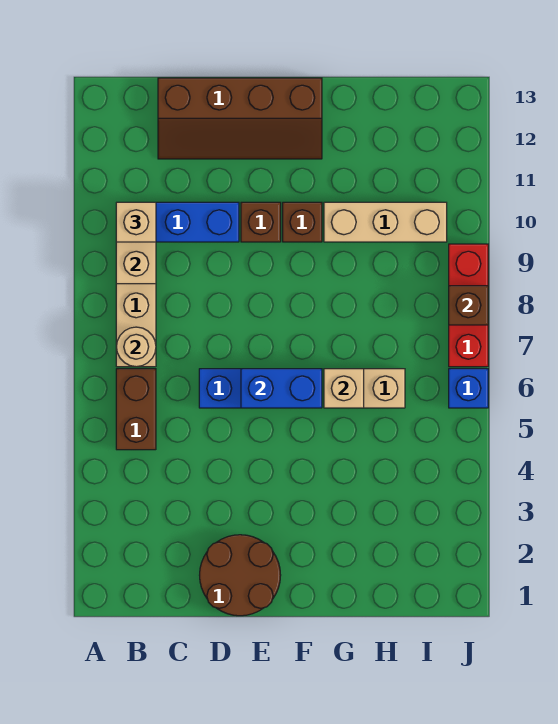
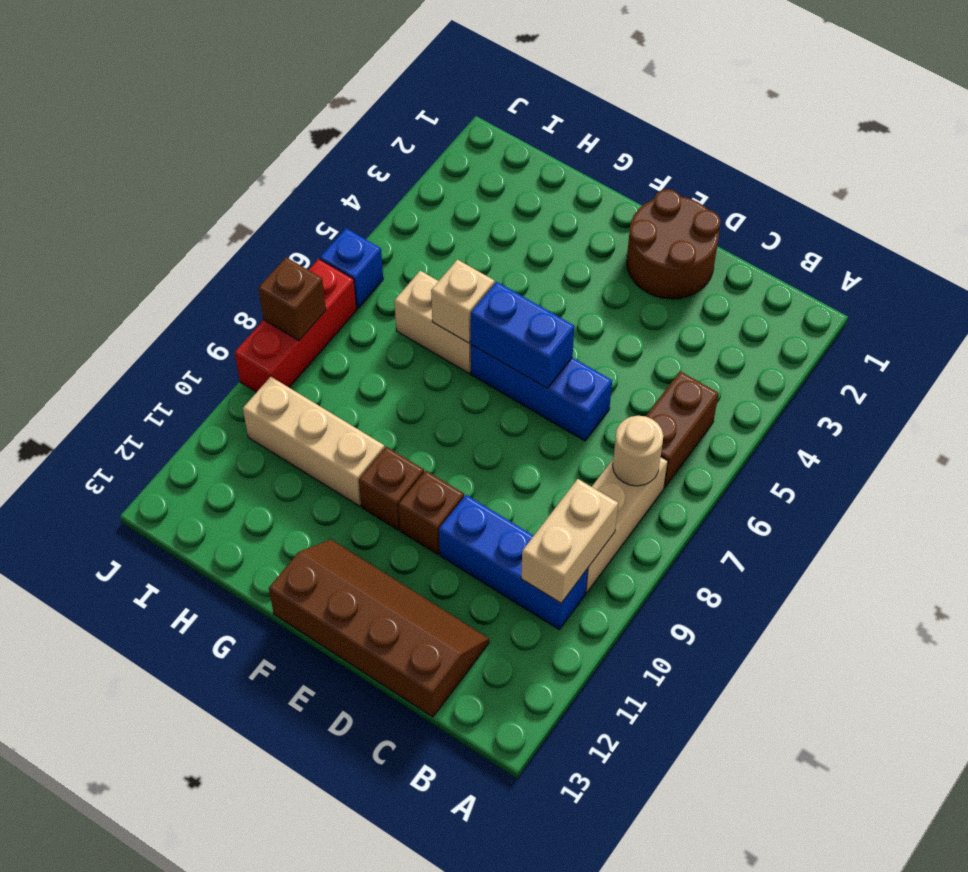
tan brick B10 level 3 -> none

